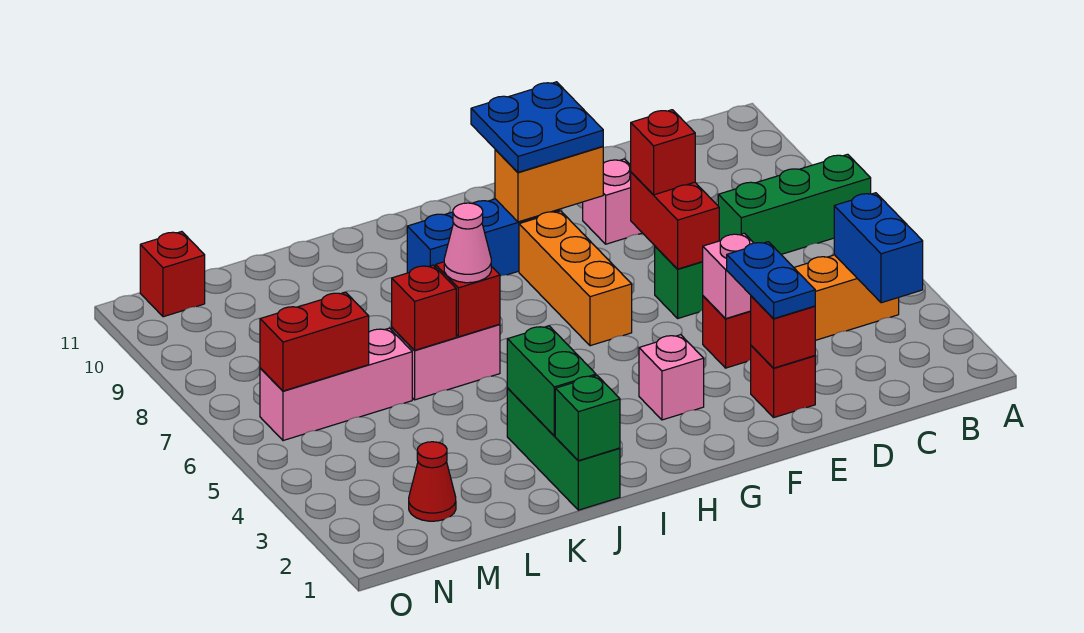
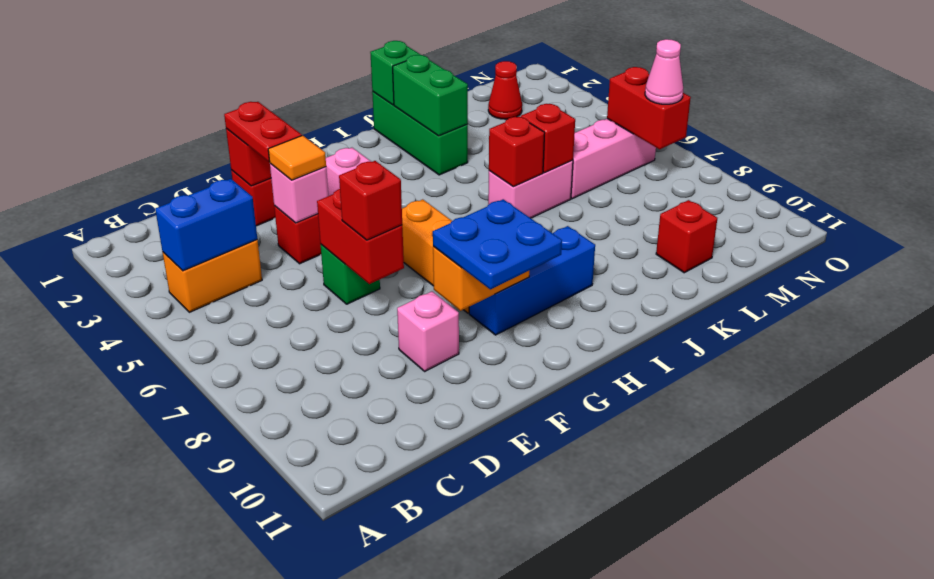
green brick A7:C7 level 1 -> none
blue brick B3:B4 level 2 -> blue brick B4:C4 level 2
blue plate E2:E3 level 3 -> red plate E2:E3 level 3
none -> orange tile E4 level 3
pink cone J6 level 3 -> pink cone N7 level 3
red brick M6:N6 level 2 -> red brick N6:N7 level 2
red brick N11 level 1 -> red brick L10 level 1

